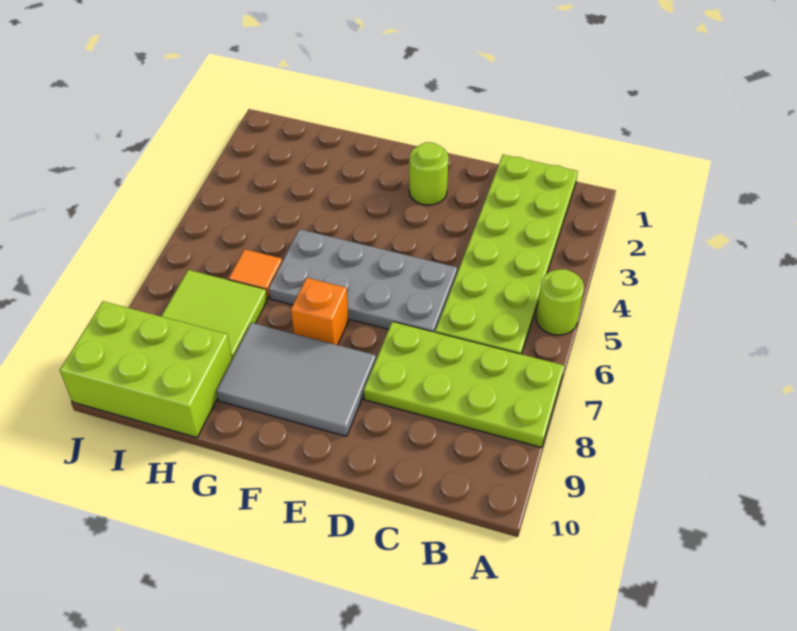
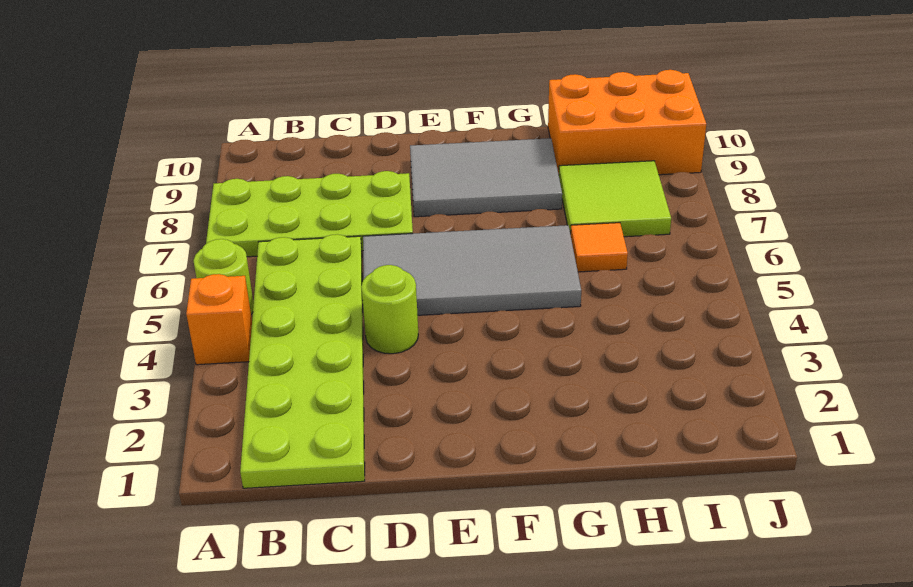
grey plate D5:G6 level 1 -> grey tile D5:G6 level 1
lime round brick E2 level 1 -> lime round brick D4 level 1
orange brick F7 level 1 -> orange brick A4 level 1
lime brick H9:J10 level 1 -> orange brick H9:J10 level 1

